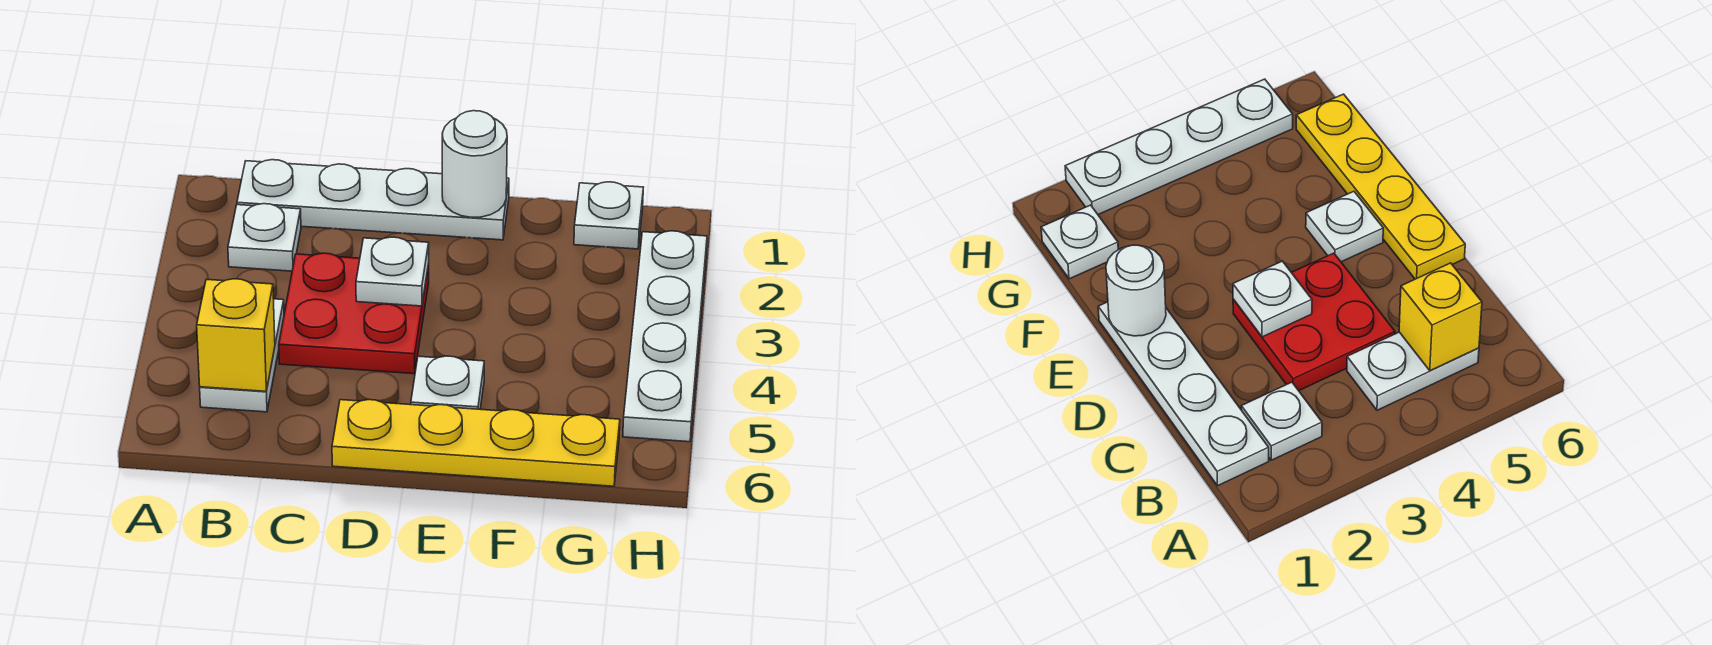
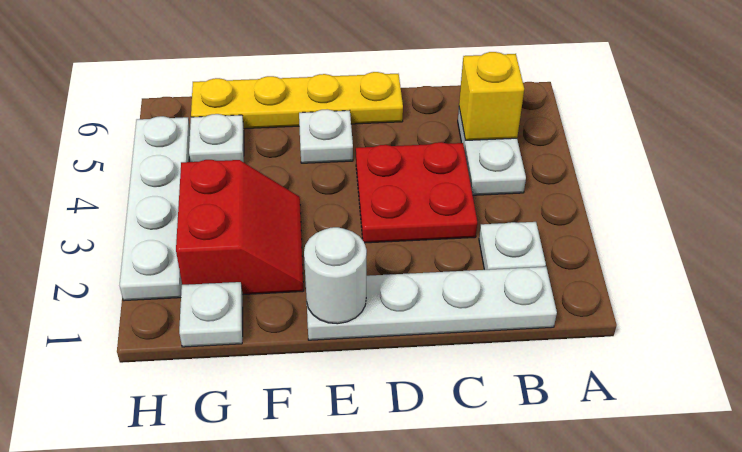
white plate D3 level 2 -> white plate G5 level 1
none -> red slope F2:G3 level 1 top G

